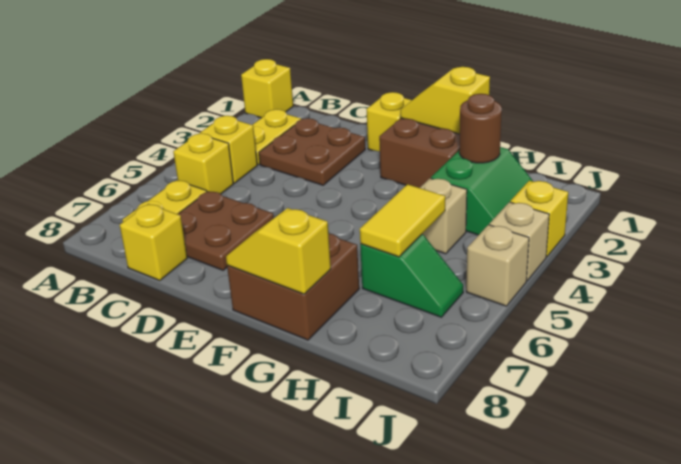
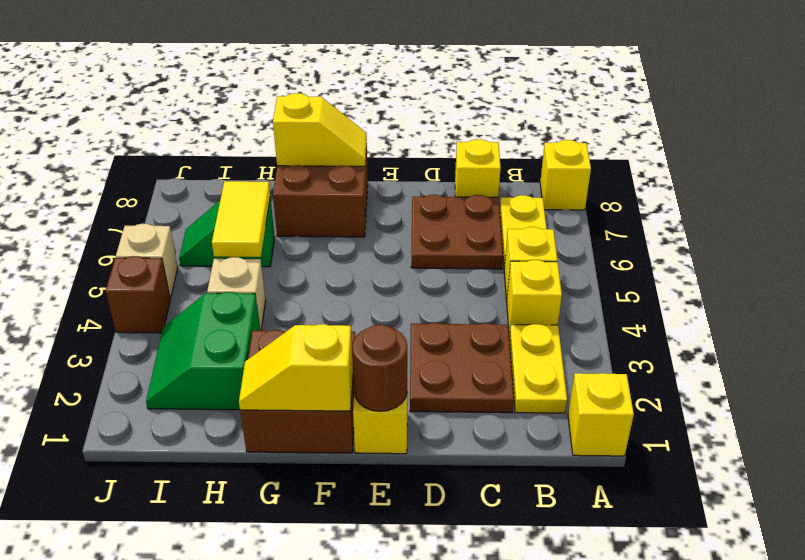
yellow slope F1:G1 level 2 top G -> yellow slope F1:G1 level 2 top F
brown round brick H2 level 2 -> brown round brick E1 level 2
yellow brick J3 level 1 -> yellow brick A8 level 1
tan brick J4 level 1 -> brown brick J4 level 1

